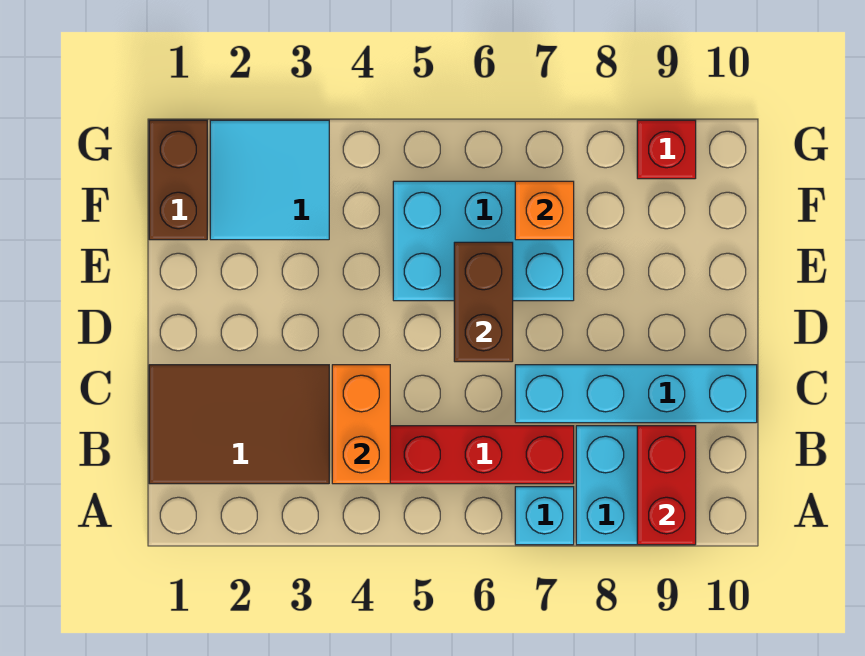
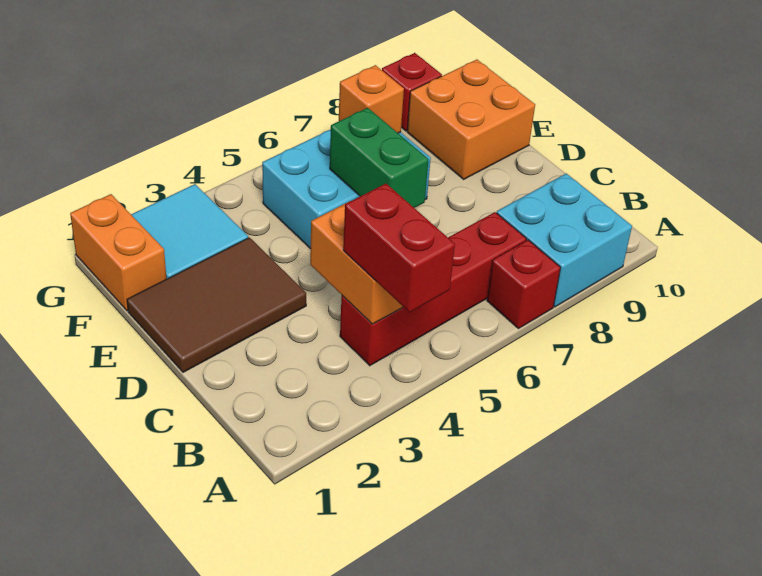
cyan brick A7 level 1 -> red brick A7 level 1
red brick A9:B9 level 2 -> red brick A4:B4 level 3
brown tile B1:C3 level 1 -> brown tile D1:E3 level 1
cyan brick C7:C10 level 1 -> none
brown brick D6:E6 level 2 -> green brick D6:E6 level 2
none -> orange brick E9:F10 level 1
brown brick F1:G1 level 1 -> orange brick F1:G1 level 1

